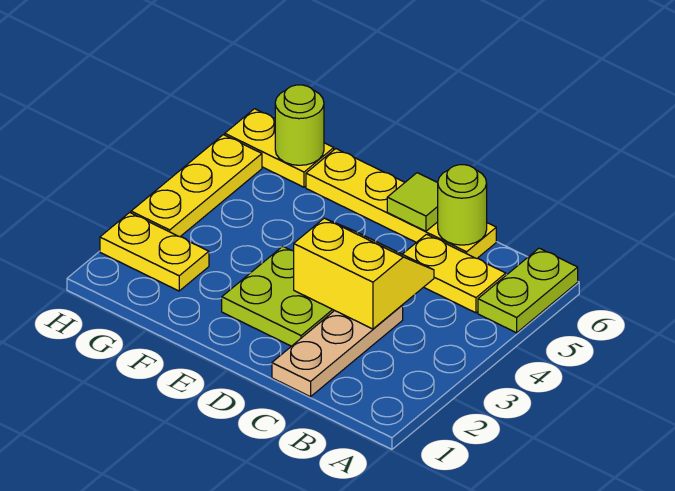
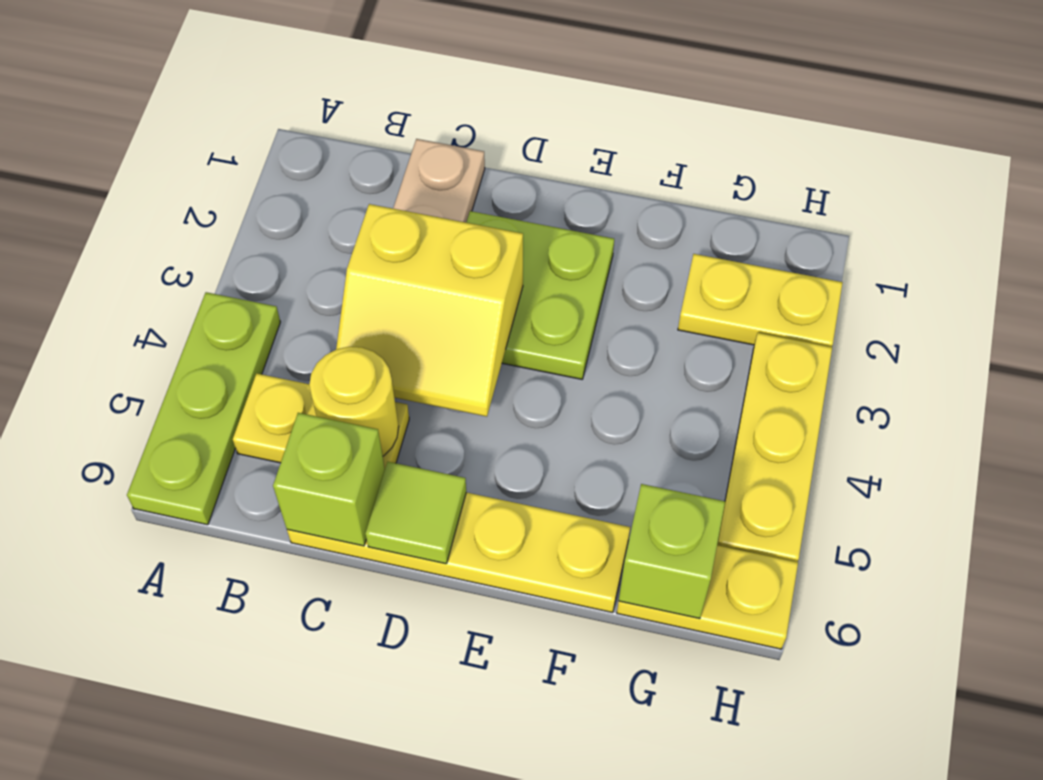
lime plate A5:A6 level 1 -> lime plate A4:A6 level 1
none -> yellow round brick C5 level 2
lime round brick C6 level 2 -> lime brick C6 level 2
lime round brick G6 level 2 -> lime brick G6 level 2

